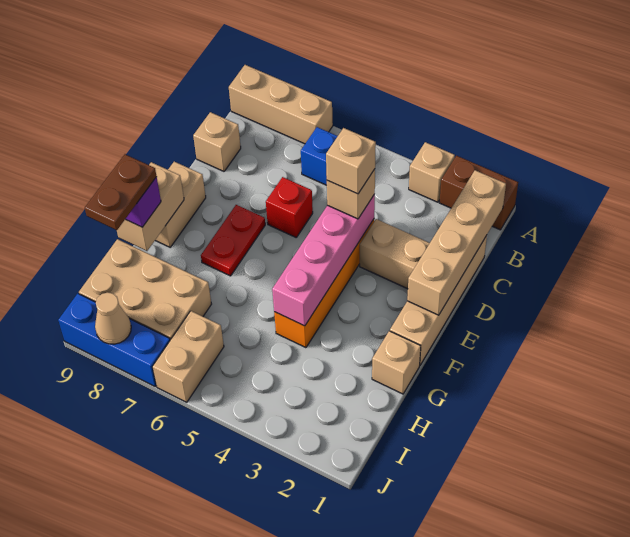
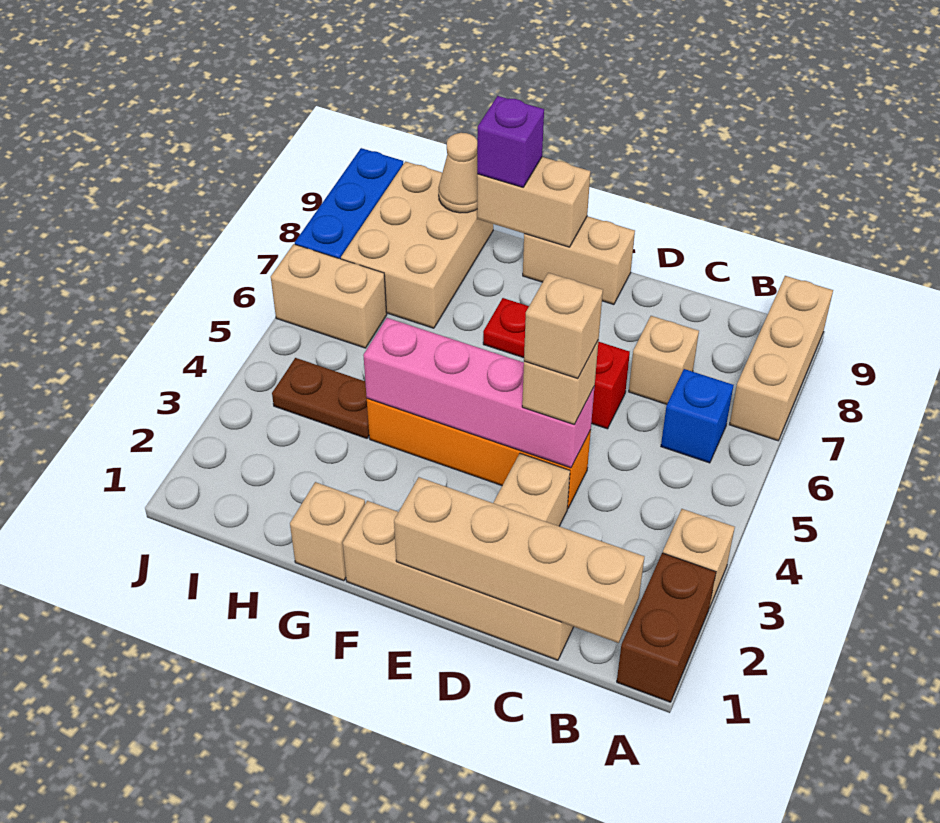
tan brick C9 level 1 -> tan brick C7 level 1
brown plate G9:H9 level 4 -> brown plate H4:I4 level 1
tan cone J8 level 2 -> tan cone H9 level 2

